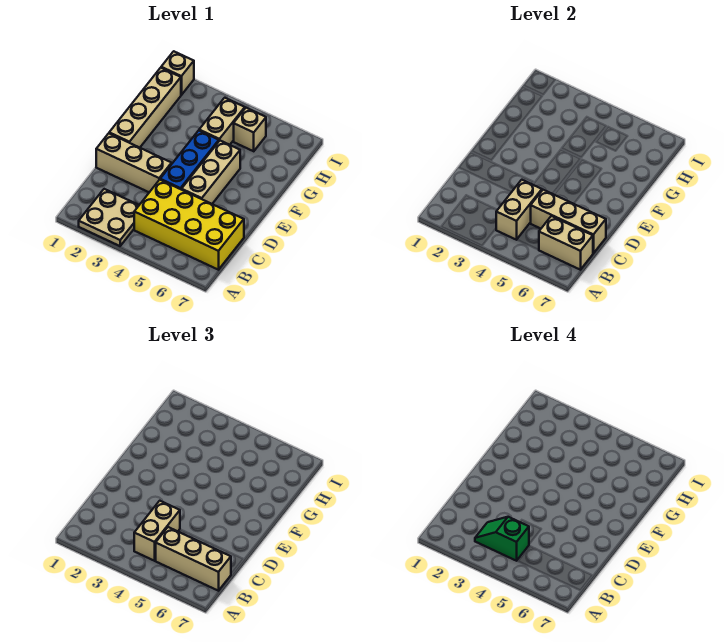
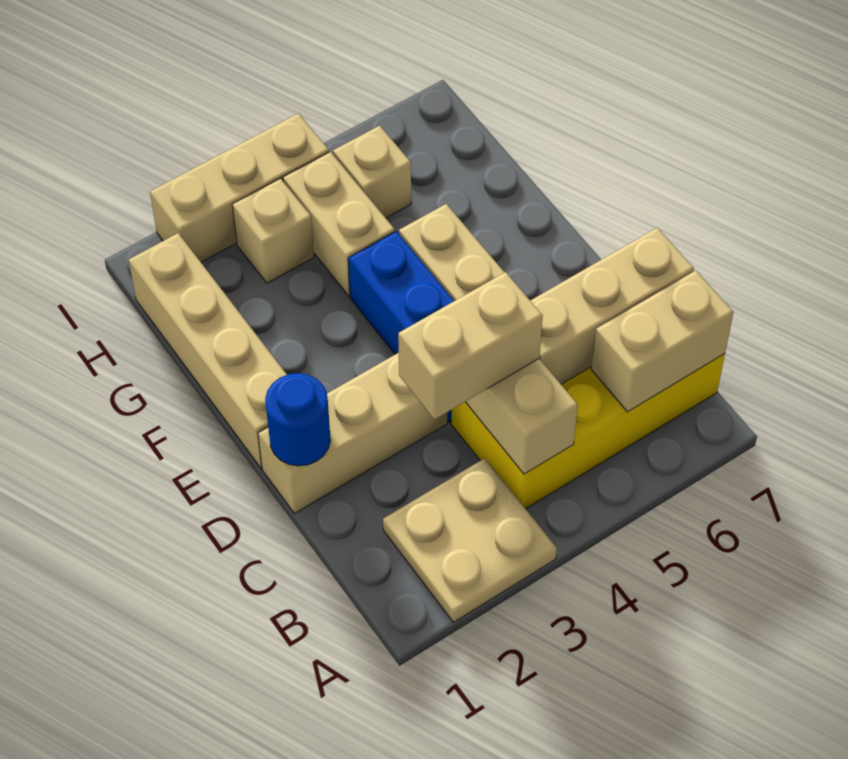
green slope B3:B4 level 4 top 4 -> none
tan brick B4:C4 level 3 -> tan brick C3:C4 level 3
tan brick B5:B7 level 3 -> tan brick I2:I4 level 1
none -> blue round brick D1 level 2
tan brick I1 level 1 -> tan brick H3 level 1

